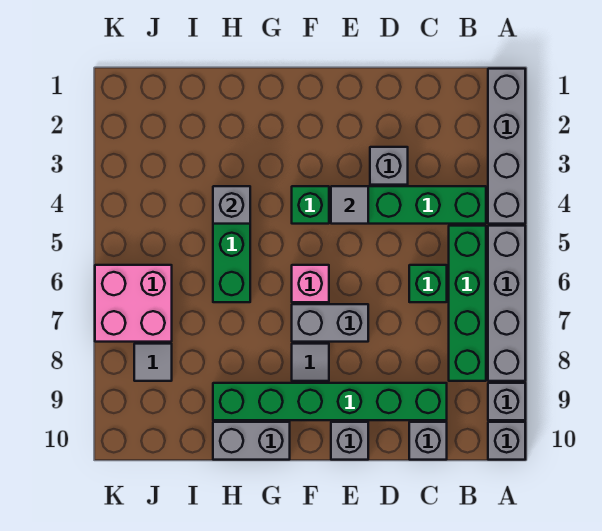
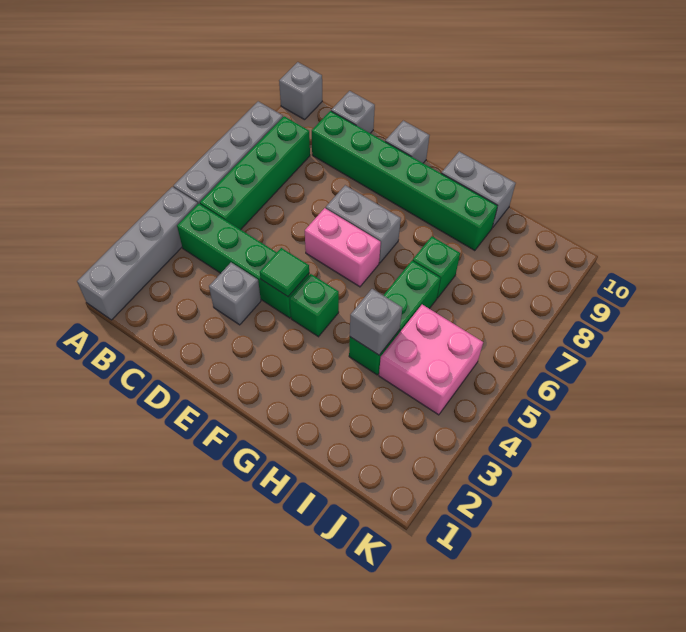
grey brick A9 level 1 -> none
green brick C6 level 1 -> green brick H7 level 1
grey tile E4 level 2 -> green tile E4 level 2
pink brick F6 level 1 -> pink brick E6:F6 level 1
grey tile F8 level 1 -> none
pink brick J6:K7 level 1 -> pink brick I4:J5 level 1
grey tile J8 level 1 -> none

